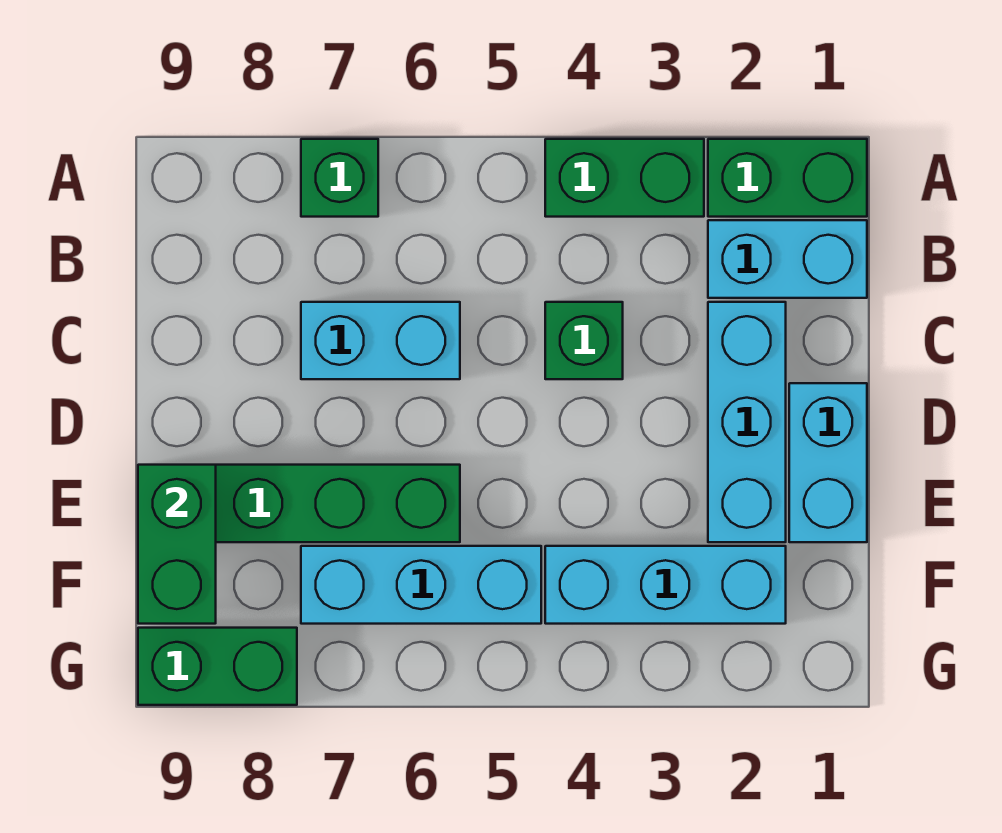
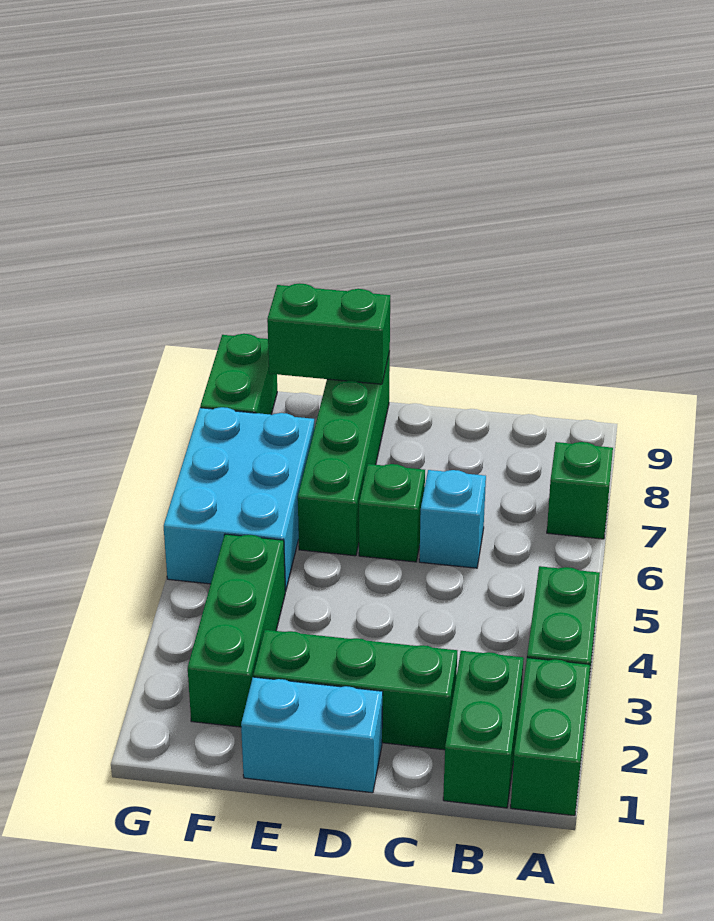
cyan brick B1:B2 level 1 -> green brick B1:B2 level 1
cyan brick C2:E2 level 1 -> green brick C2:E2 level 1
green brick C4 level 1 -> green brick D6 level 1
cyan brick C6:C7 level 1 -> cyan brick C6 level 1
cyan brick F2:F4 level 1 -> green brick F2:F4 level 1
cyan brick F5:F7 level 1 -> cyan brick F5:G7 level 1

